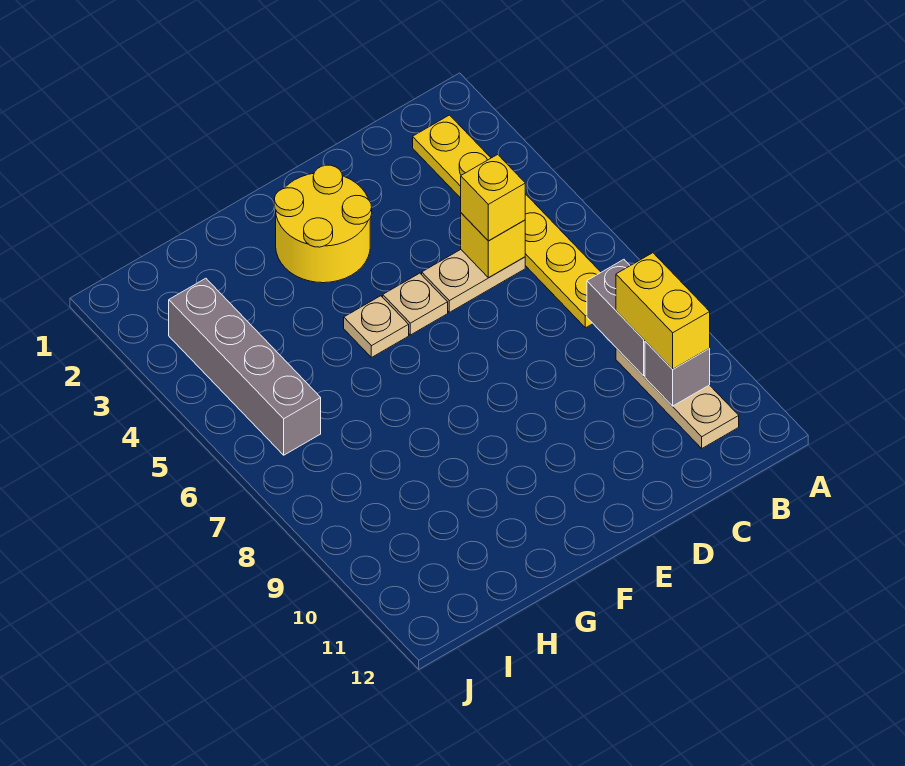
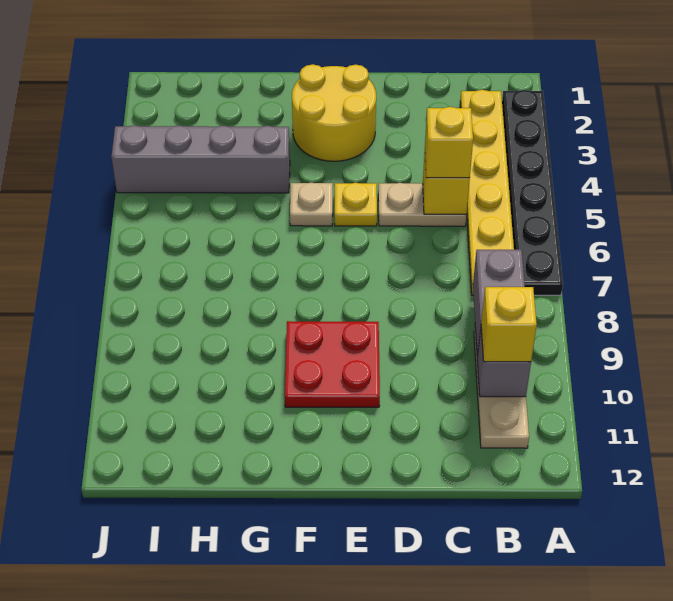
none -> black plate A2:A7 level 1
yellow brick B9:B10 level 3 -> yellow brick B10 level 3
tan plate E5 level 1 -> yellow plate E5 level 1
none -> red plate E9:F10 level 1
grey brick I3:I6 level 1 -> grey brick G4:J4 level 1

